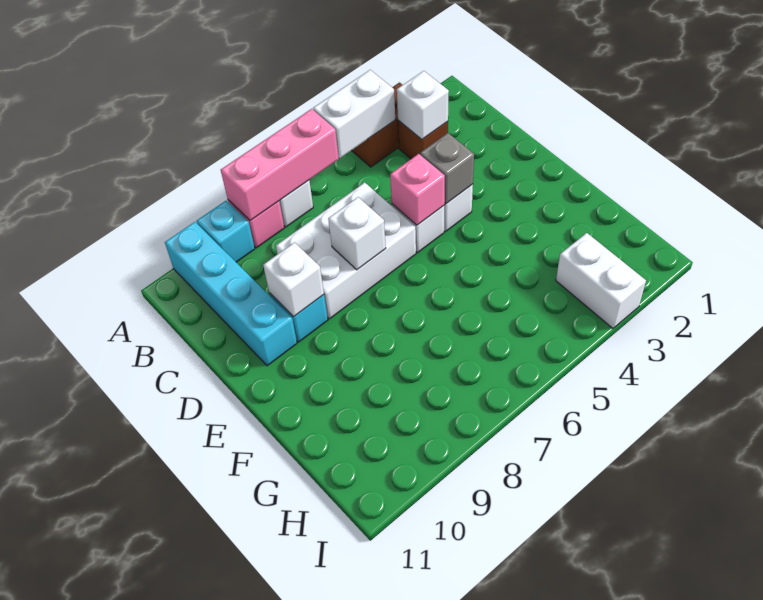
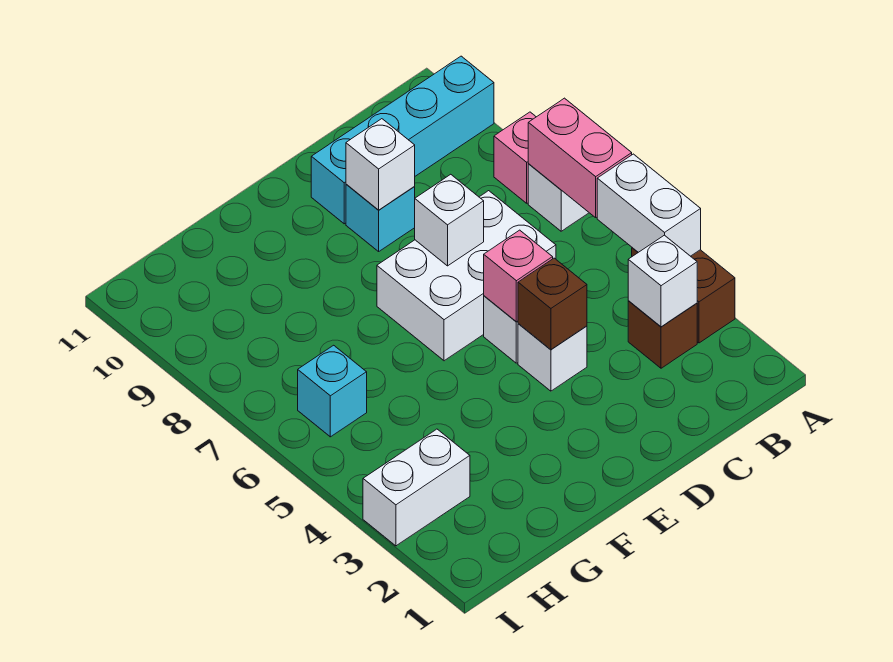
pink brick A6:A8 level 2 -> pink brick A6:A7 level 2
cyan brick A9 level 1 -> cyan brick H6 level 1
white brick C6:D8 level 1 -> white brick C6:E7 level 1
grey brick D4 level 2 -> brown brick D4 level 2

